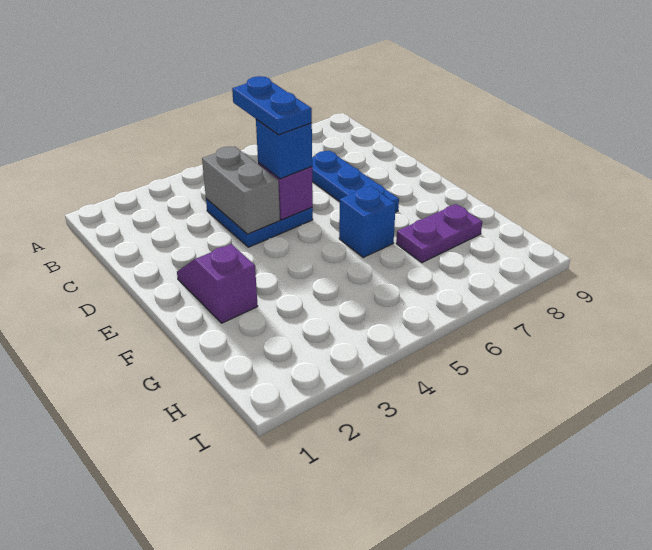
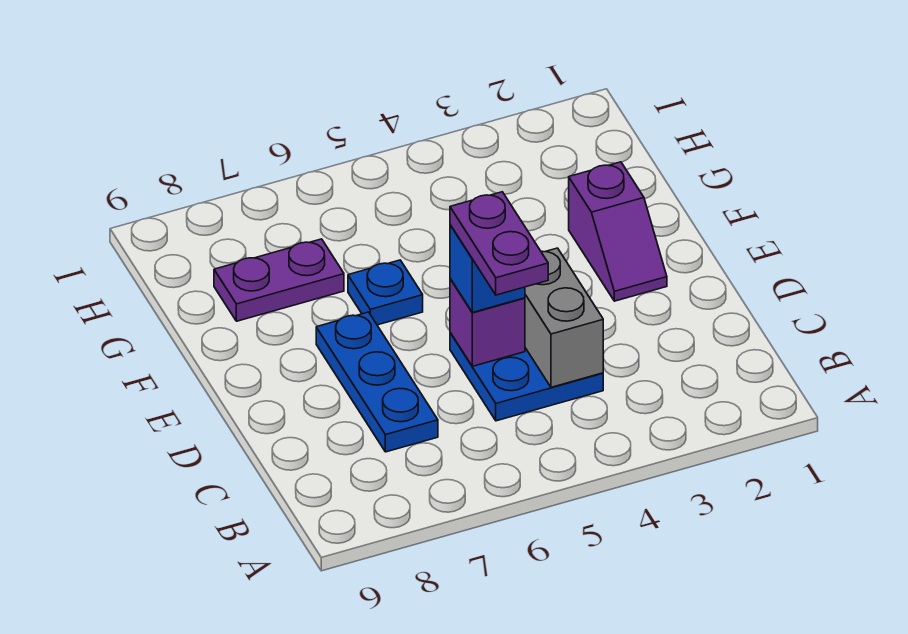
blue plate C5:D5 level 4 -> purple plate C5:D5 level 4
blue brick F6 level 1 -> blue plate F6 level 1

